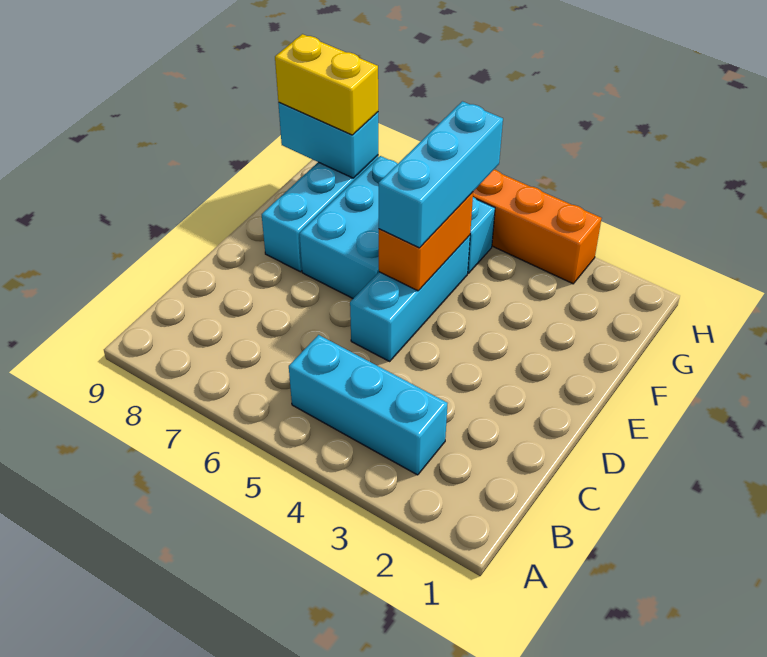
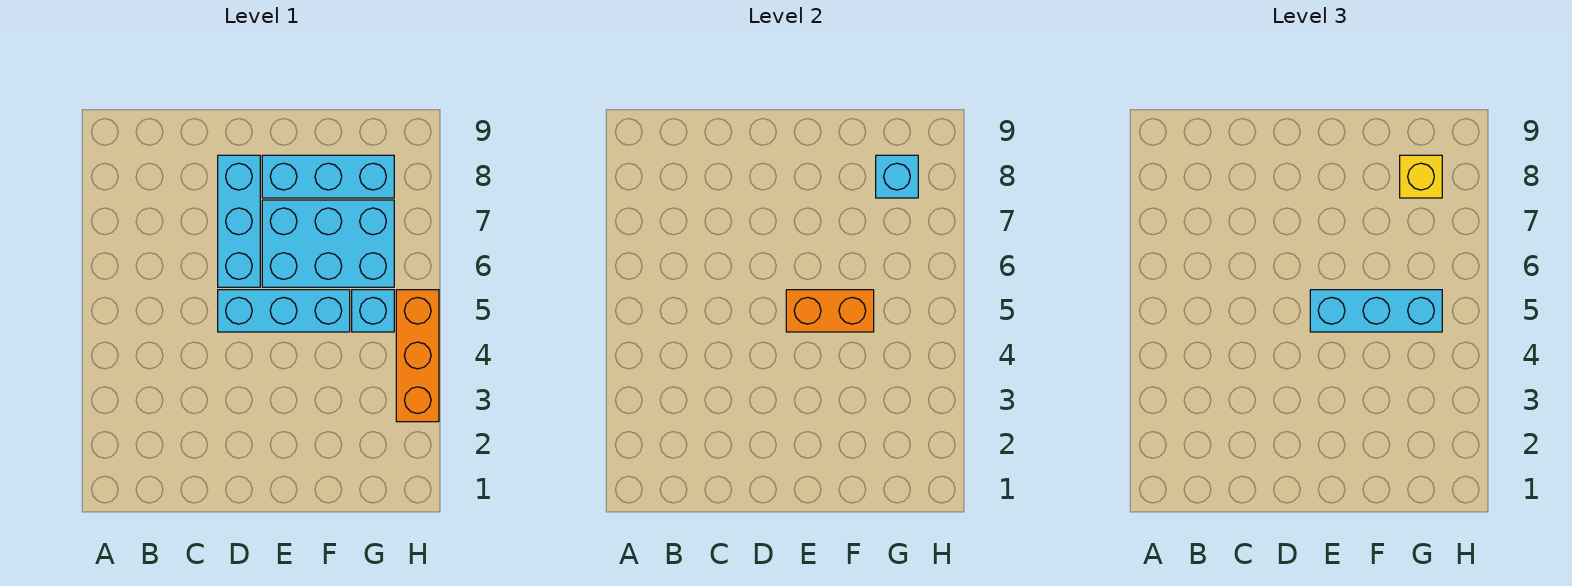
cyan brick B3:B5 level 1 -> cyan brick D6:D8 level 1
cyan brick G8:G9 level 2 -> cyan brick G8 level 2
yellow brick G8:G9 level 3 -> yellow brick G8 level 3

